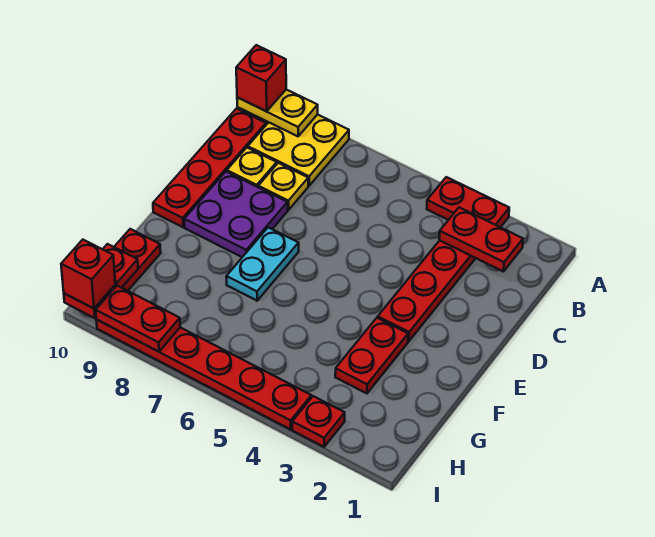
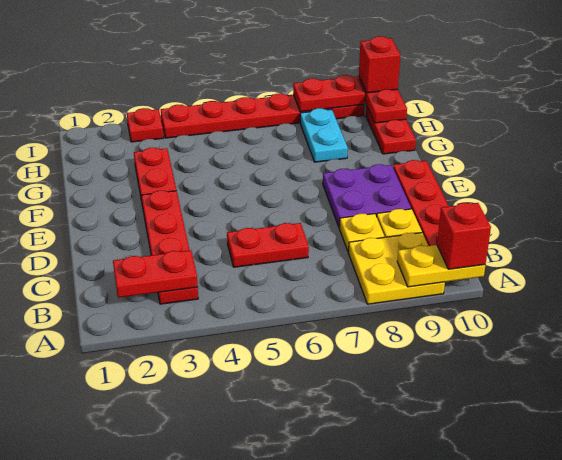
red plate A3:A4 level 1 -> red plate C5:C6 level 1
cyan plate E7:F7 level 1 -> cyan plate G8:H8 level 1

